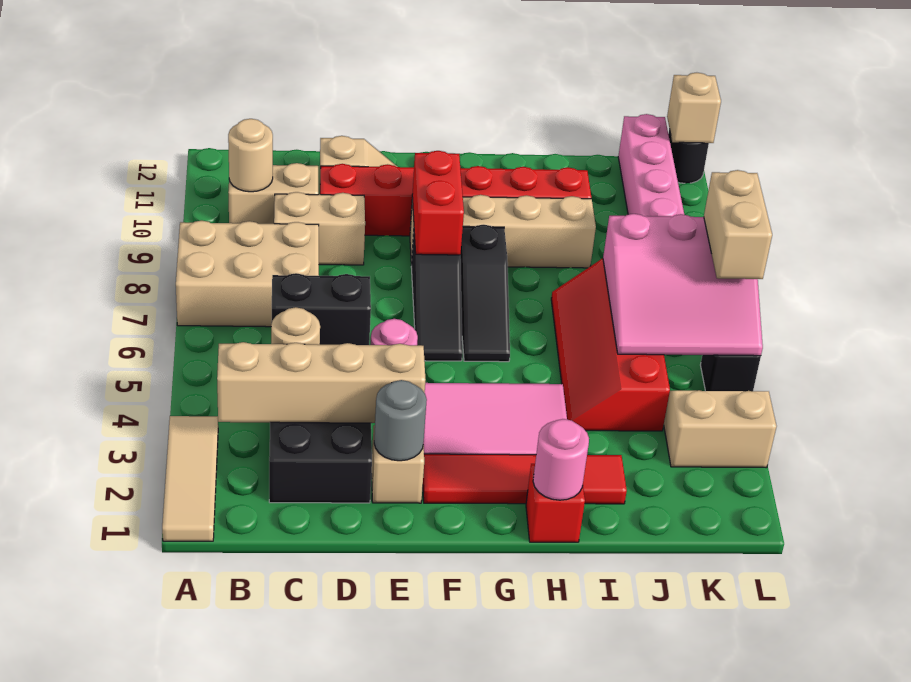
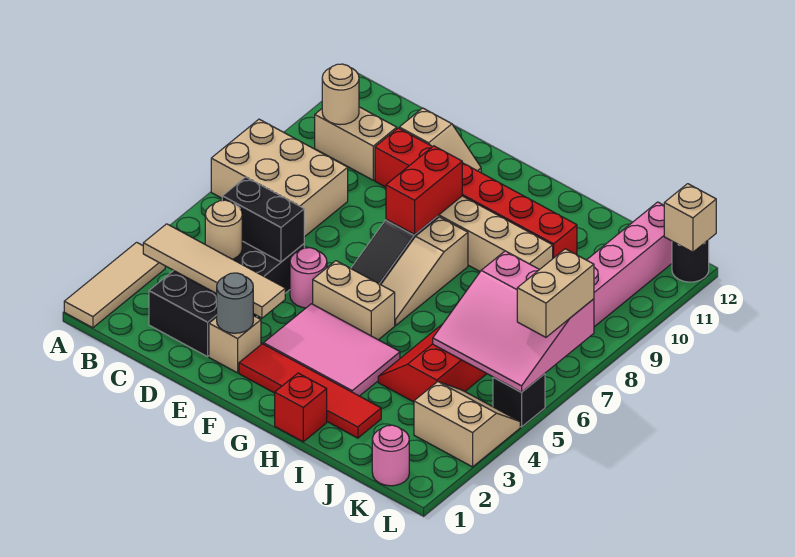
tan brick B3:E3 level 2 -> tan tile B3:E3 level 2
tan brick C9:D9 level 1 -> tan brick F5:G5 level 1
black slope G6:G8 level 1 top 8 -> tan slope G6:G8 level 1 top 8
pink round brick H1 level 2 -> pink round brick K1 level 1

